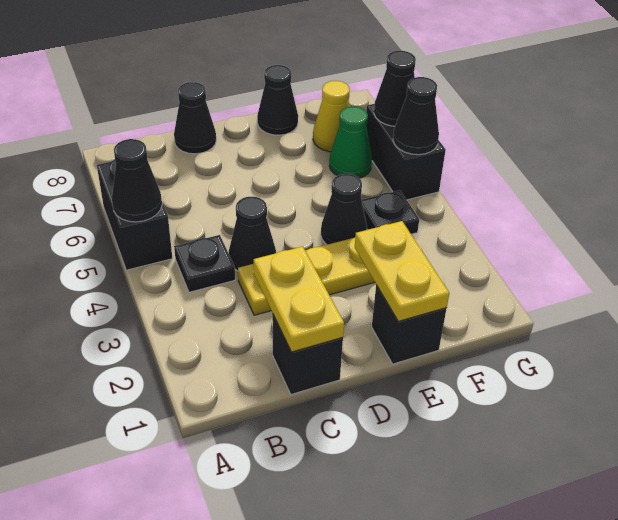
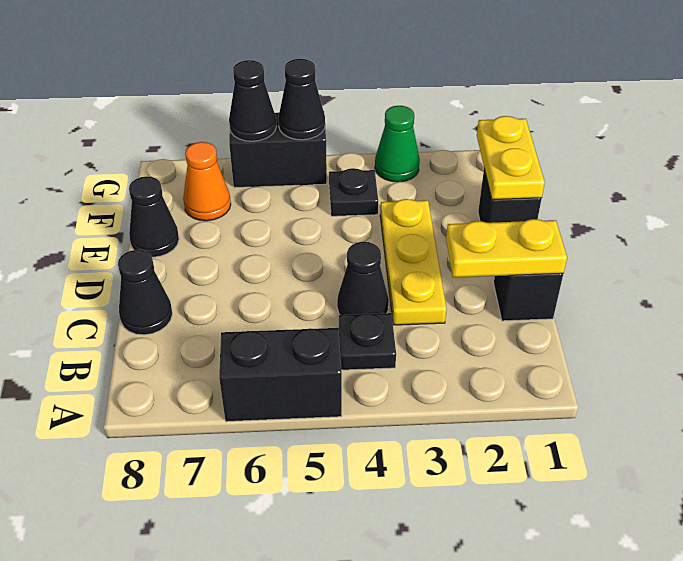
black cone A5 level 2 -> none
yellow plate E1:E2 level 2 -> yellow plate E1:F1 level 2
black cone E4 level 1 -> none
green cone F6 level 1 -> green cone G3 level 1
yellow cone F7 level 1 -> orange cone F7 level 1

